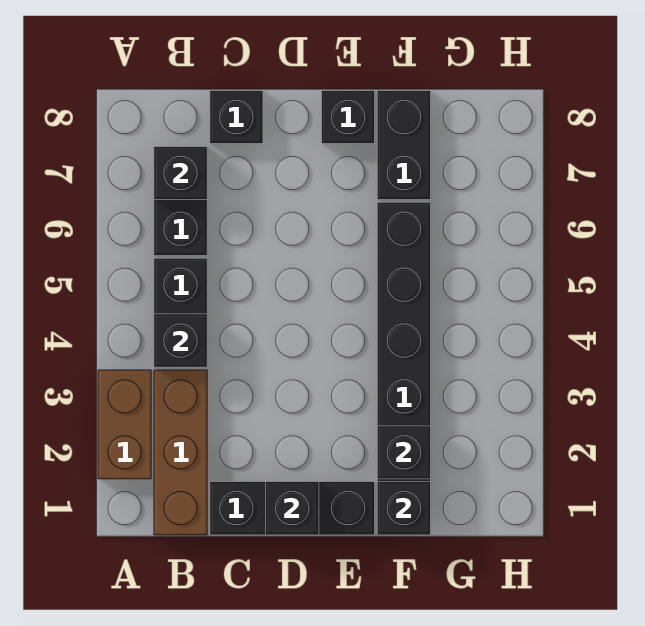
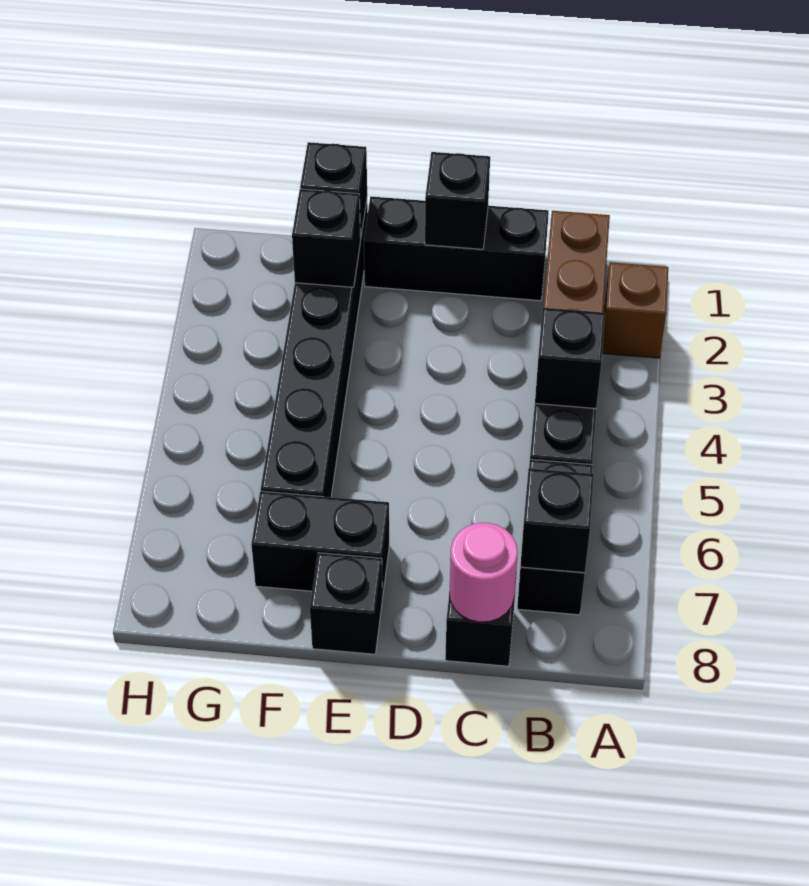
brown brick A2:A3 level 1 -> brown brick A2 level 1
none -> pink round brick C8 level 2
black brick F7:F8 level 1 -> black brick E7:F7 level 1

